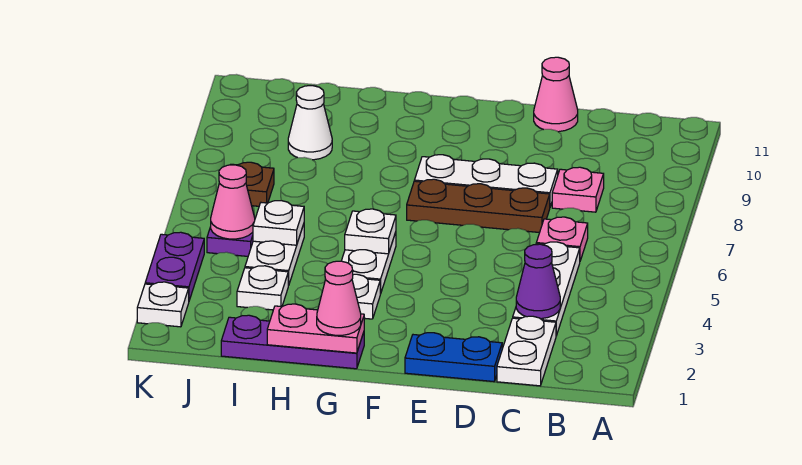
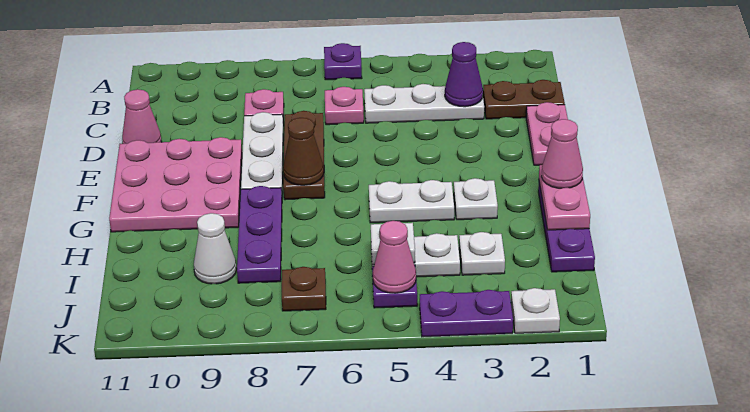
none -> purple plate A6 level 1
white plate C1:C2 level 1 -> brown plate C1:C2 level 1
blue plate D1:E1 level 1 -> pink plate D1:E1 level 1
none -> pink plate E9:G11 level 1
none -> brown cone F7 level 2
white plate G5 level 2 -> none
none -> purple plate G8:I8 level 1

